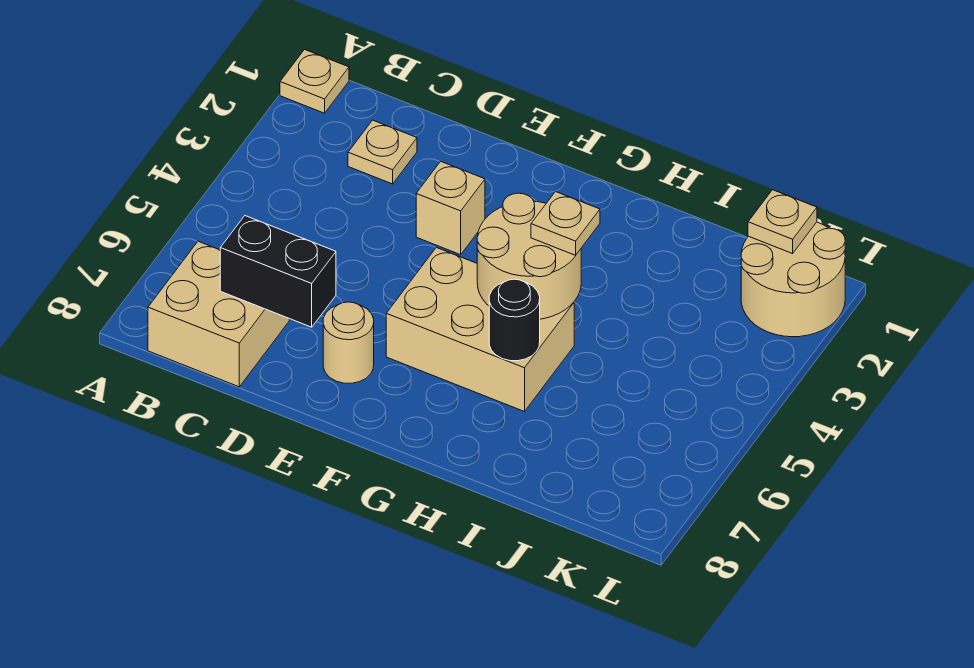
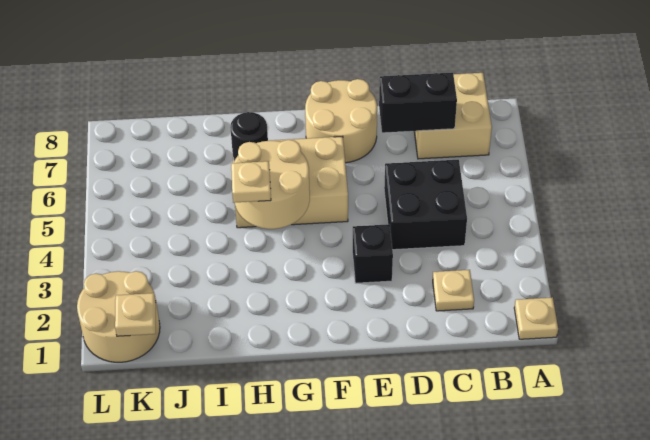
none -> black brick C4:D5 level 1
tan brick E3 level 1 -> black brick E3 level 1
tan round brick E7 level 1 -> tan round brick E7:F8 level 1

